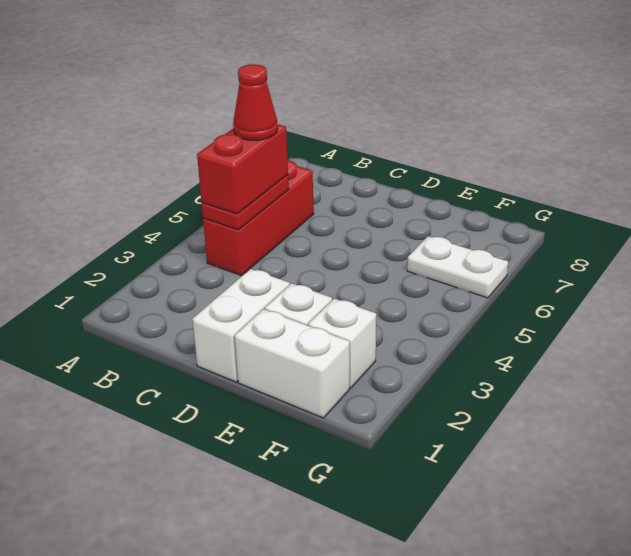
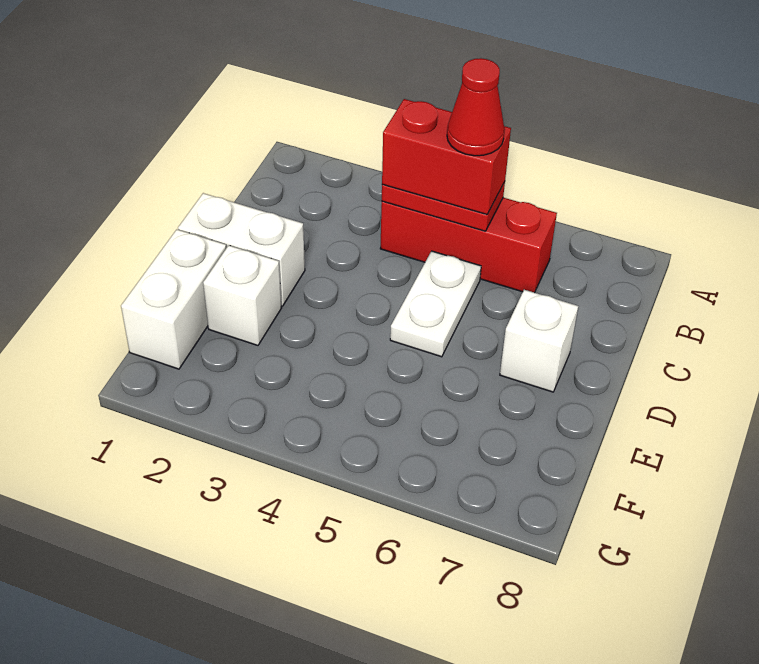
white brick F2 level 1 -> white brick D7 level 1
white plate F6:G6 level 1 -> white plate C5:D5 level 1

